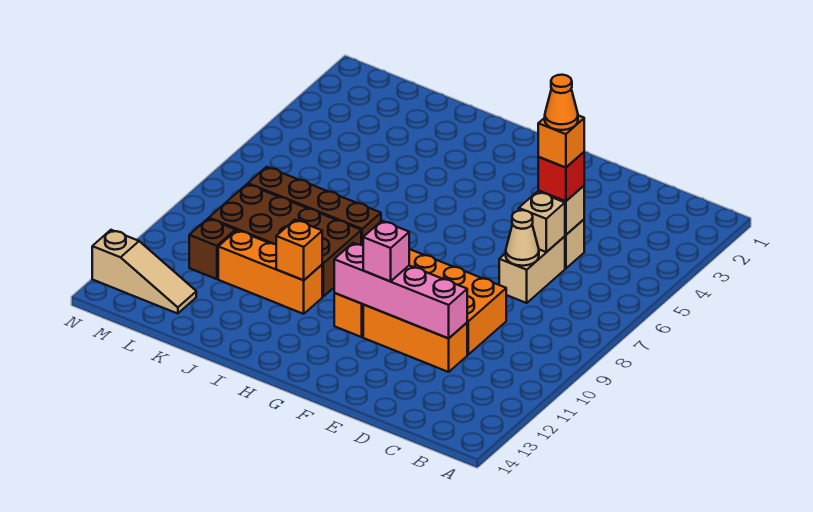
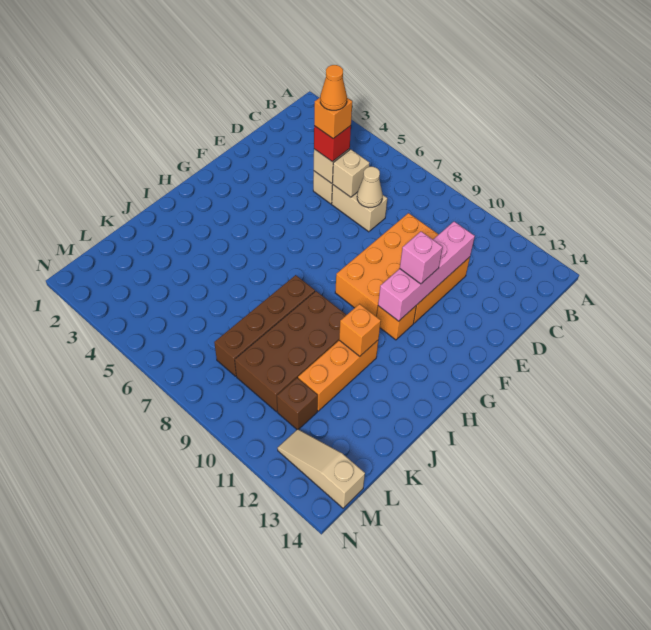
tan slope L13:N13 level 1 top N -> tan slope M12:M14 level 1 top 14

